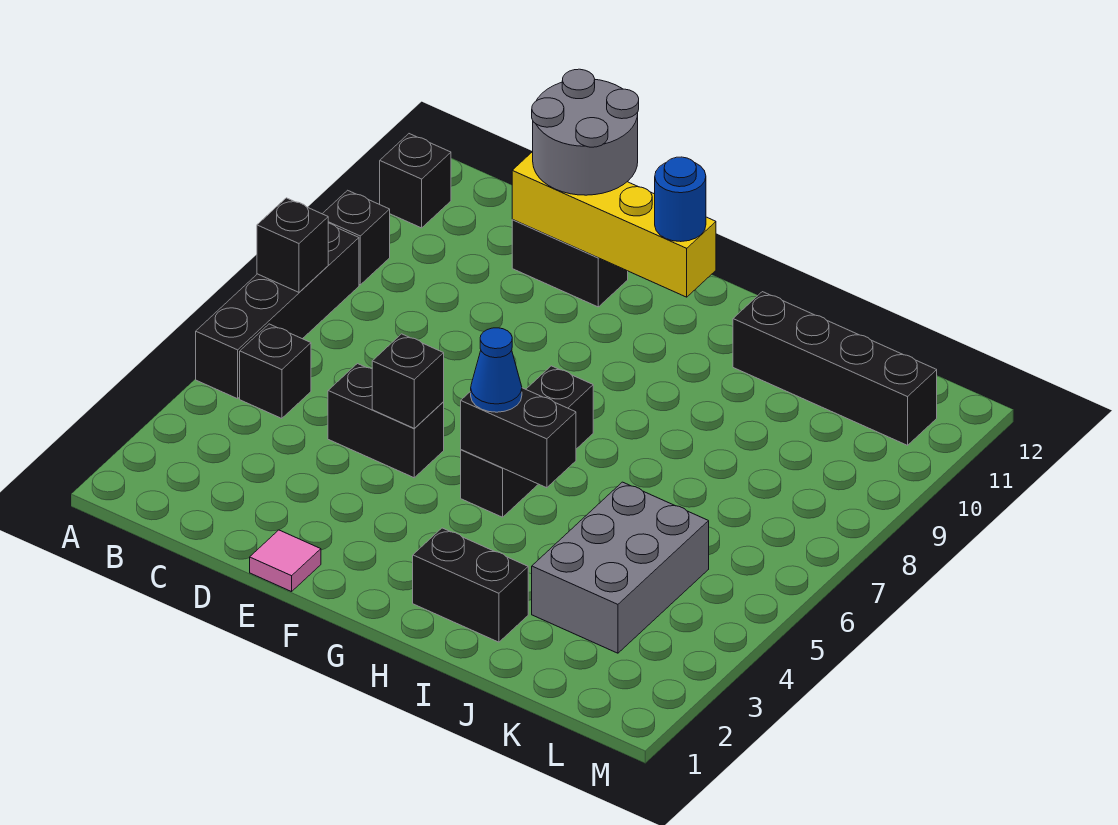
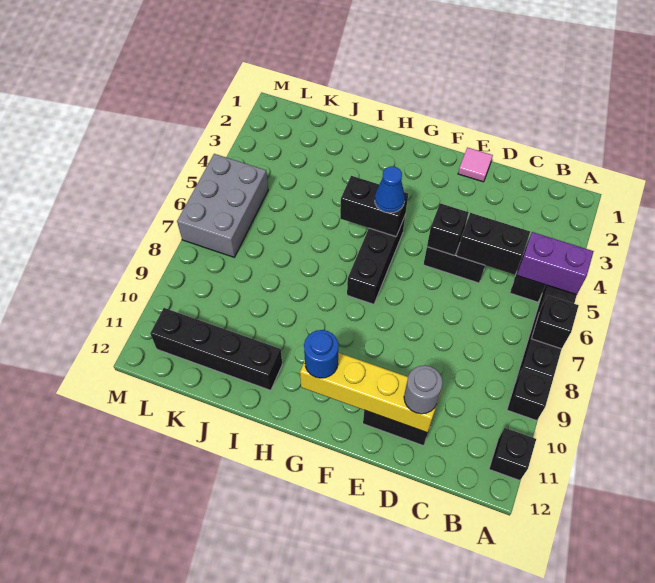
none -> purple brick A5:B5 level 2
grey round brick D11:E12 level 3 -> grey round brick D11 level 3
black brick H2:I2 level 1 -> black brick C5:D5 level 2
grey brick J3:K5 level 1 -> grey brick L5:M7 level 1

